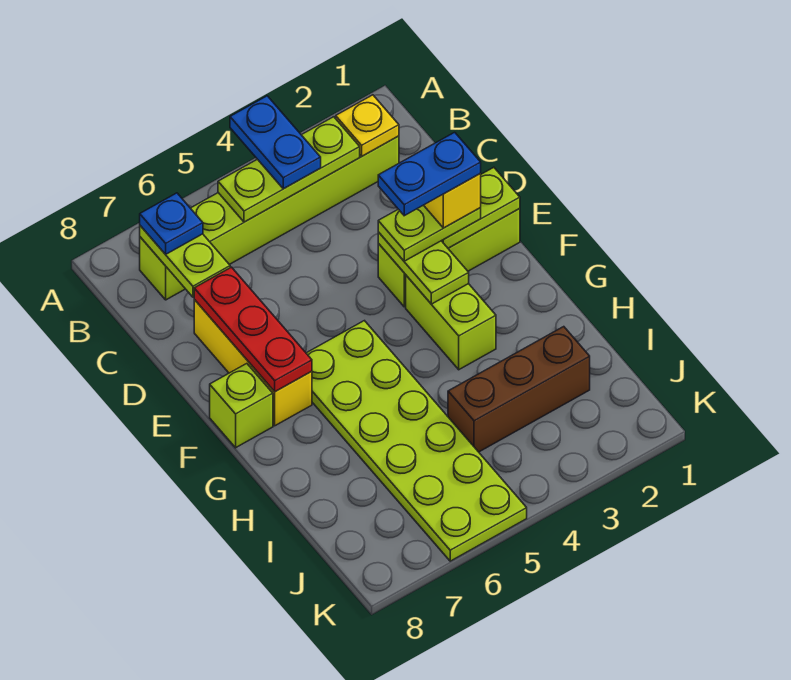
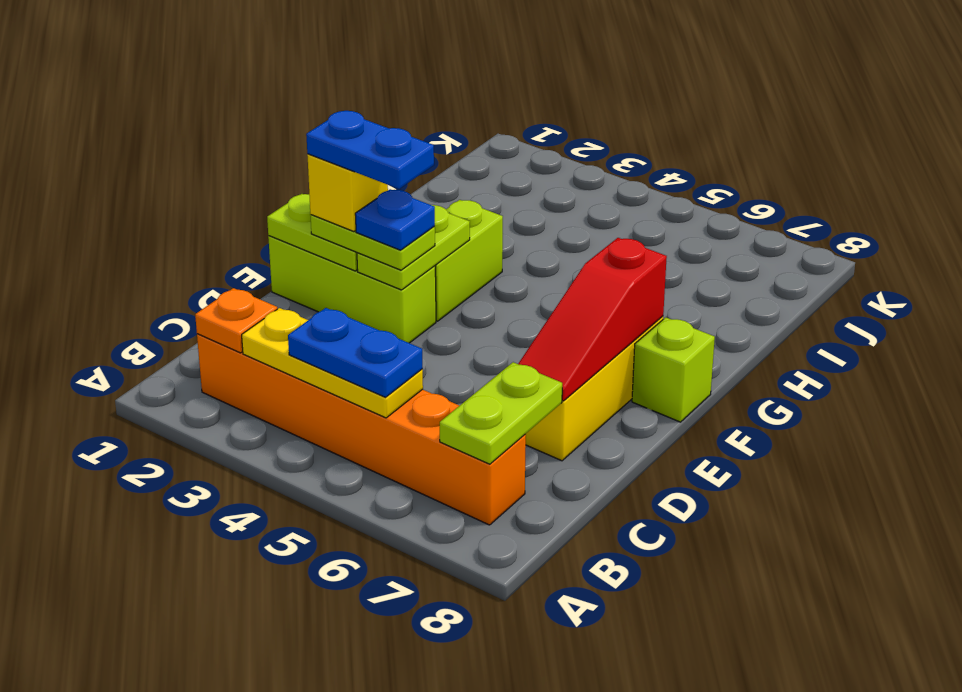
blue plate A4:B4 level 3 -> blue plate B4:B5 level 3
lime brick B2:B7 level 1 -> orange brick B2:B7 level 1
yellow plate B2 level 2 -> orange plate B2 level 2
lime plate B3:B5 level 2 -> yellow plate B3:B5 level 2
blue plate B7 level 3 -> blue plate E3 level 4
red plate D7:F7 level 2 -> red slope D7:F7 level 2 top F
lime plate F5:K6 level 1 -> none
brown brick I2:I4 level 1 -> none

